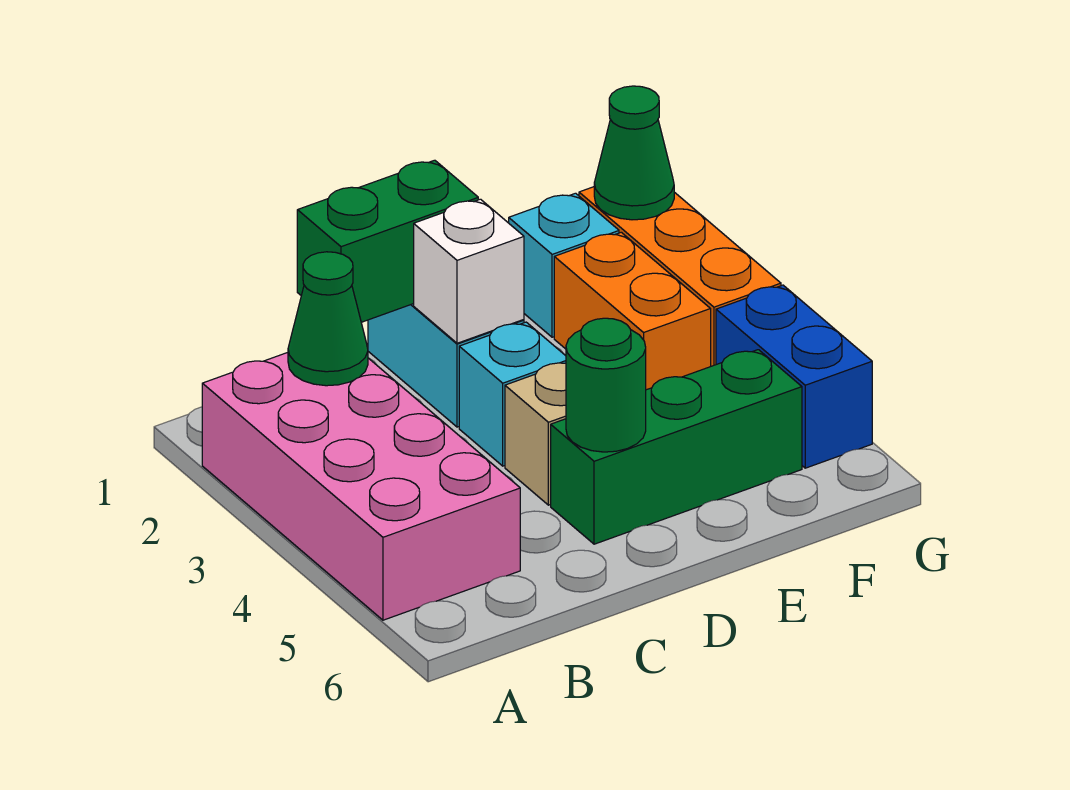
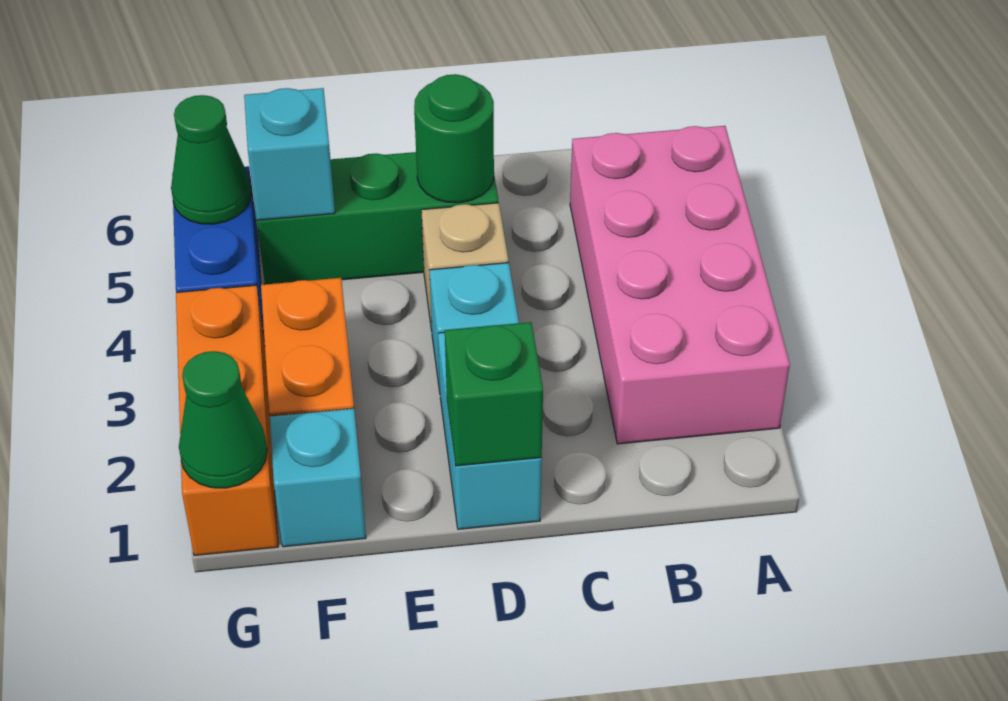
green cone B2 level 2 -> green cone G5 level 2
green brick C1:D1 level 2 -> green brick D1 level 2
white brick D2 level 2 -> none
none -> cyan brick F5 level 2

